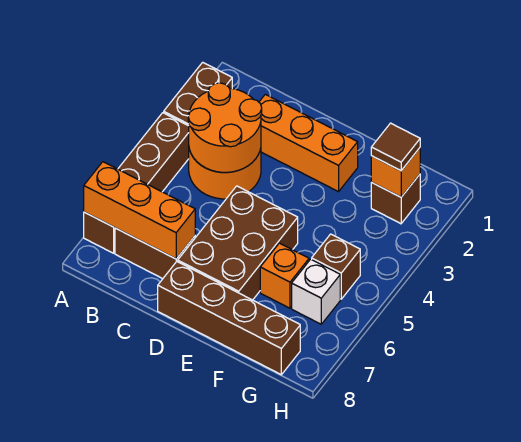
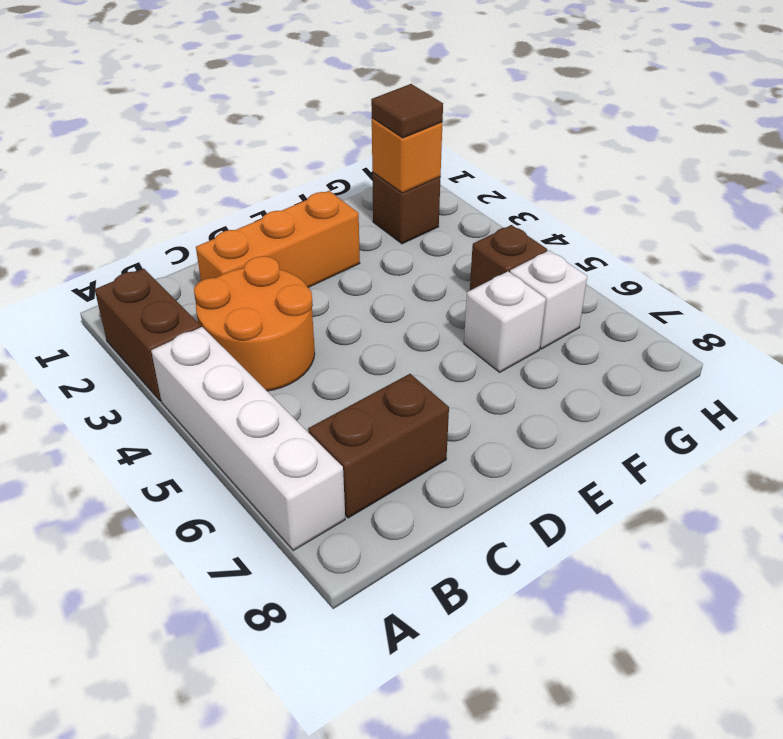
brown brick A4:A7 level 1 -> white brick A4:A7 level 1
orange brick A7:C7 level 2 -> none
orange round brick B3:C4 level 2 -> none
brown brick D5:E7 level 1 -> none
brown brick D8:G8 level 1 -> none
orange brick F6 level 1 -> white brick F6 level 1

